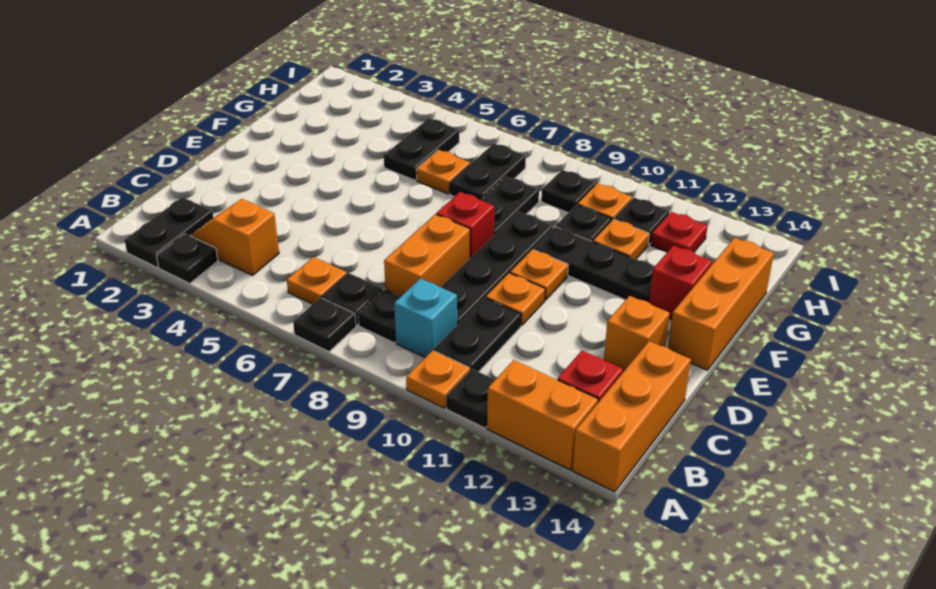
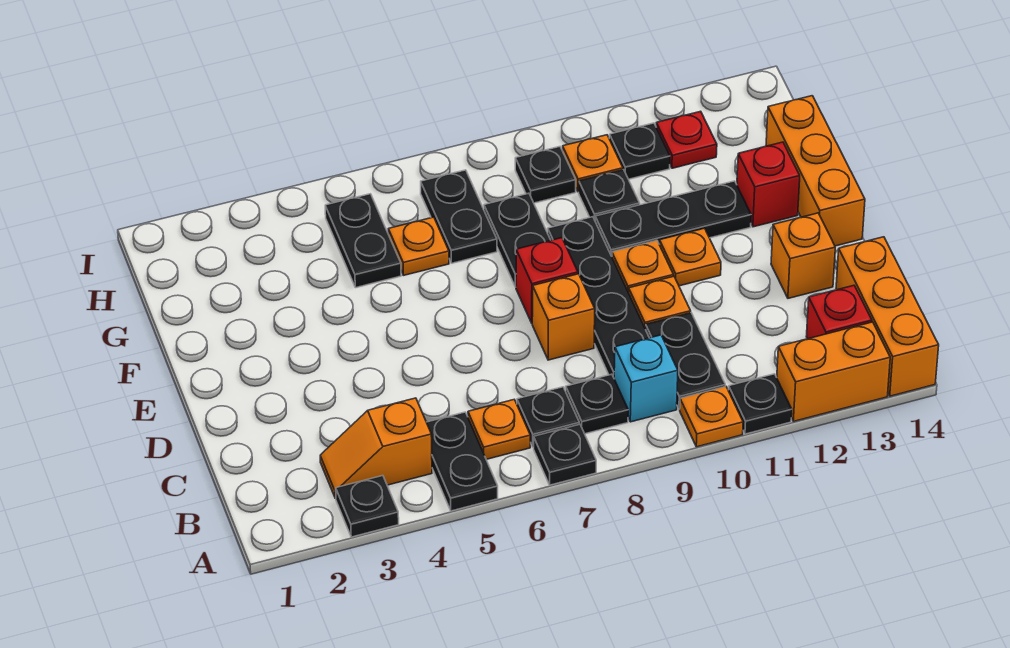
black plate A2:B2 level 1 -> black plate A5:B5 level 1
orange brick C8:D8 level 1 -> orange brick D8 level 1
orange plate G11 level 1 -> orange plate E11 level 1

